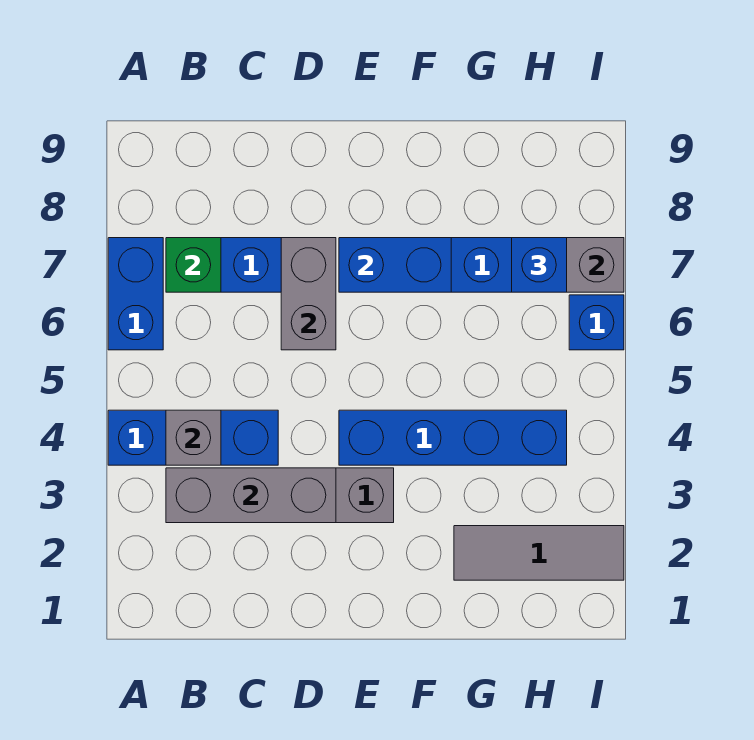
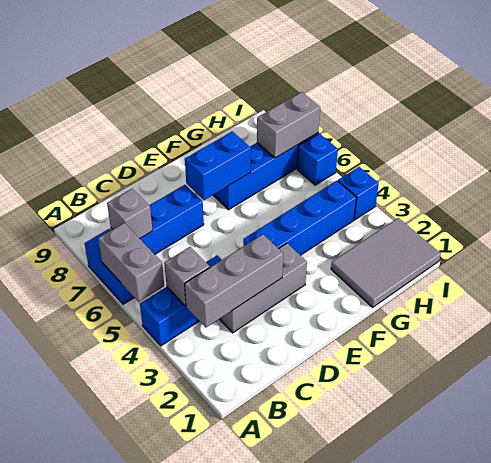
green brick B7 level 2 -> grey brick B7 level 2
grey brick D6:D7 level 2 -> grey brick A5:A6 level 2
grey tile G2:I2 level 1 -> grey tile G1:I2 level 1
blue brick H7 level 3 -> blue brick I4 level 1

